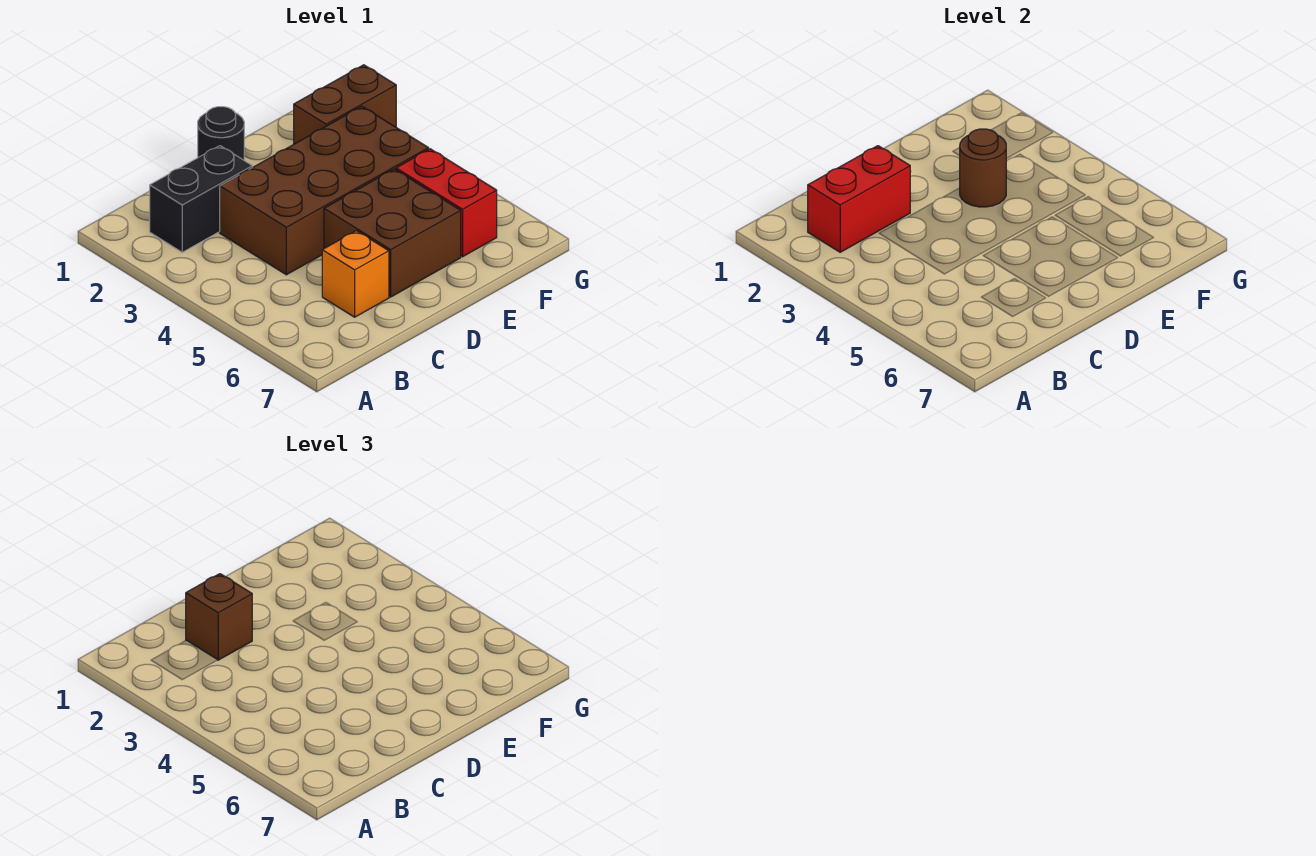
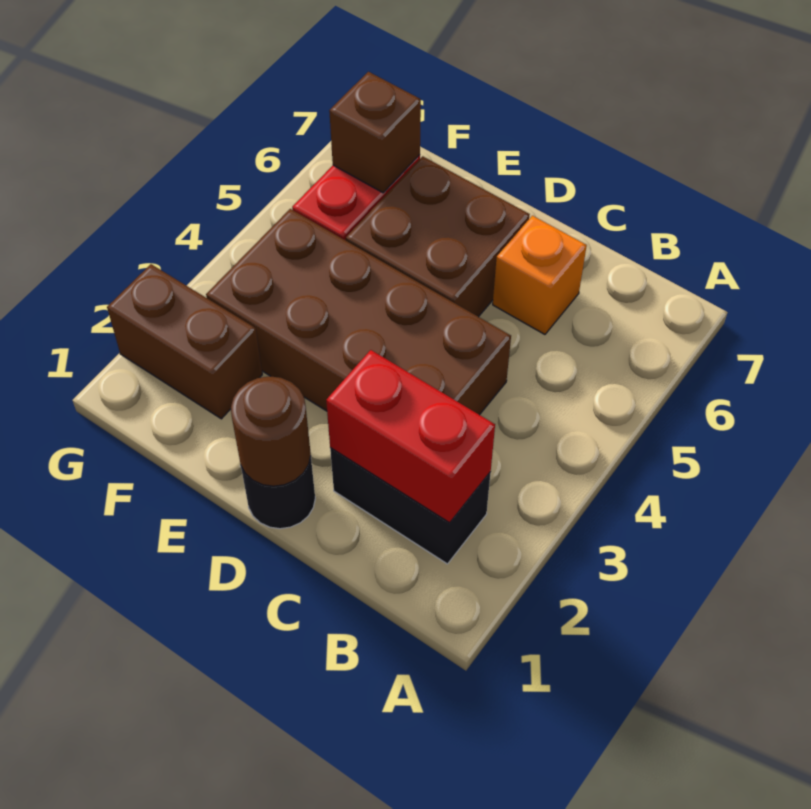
brown brick C2 level 3 -> brown brick F6 level 2
brown round brick E3 level 2 -> brown round brick D1 level 2

